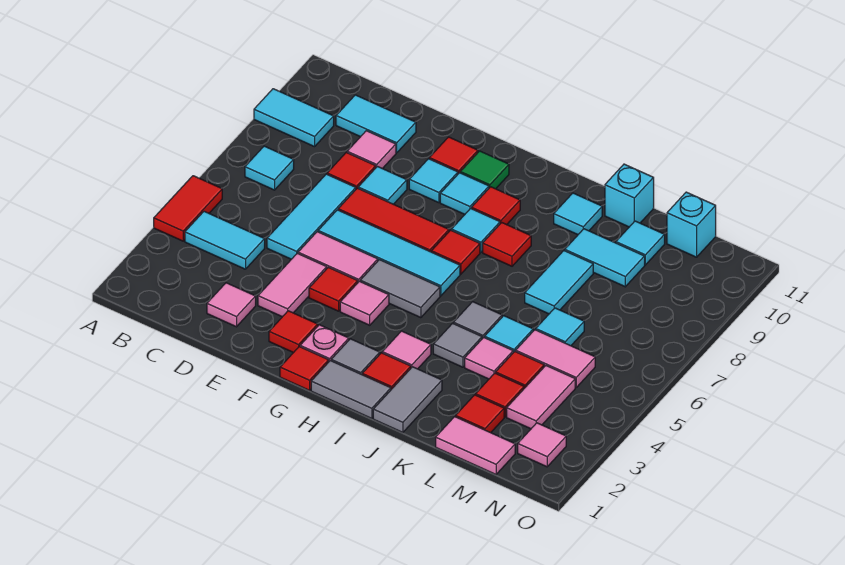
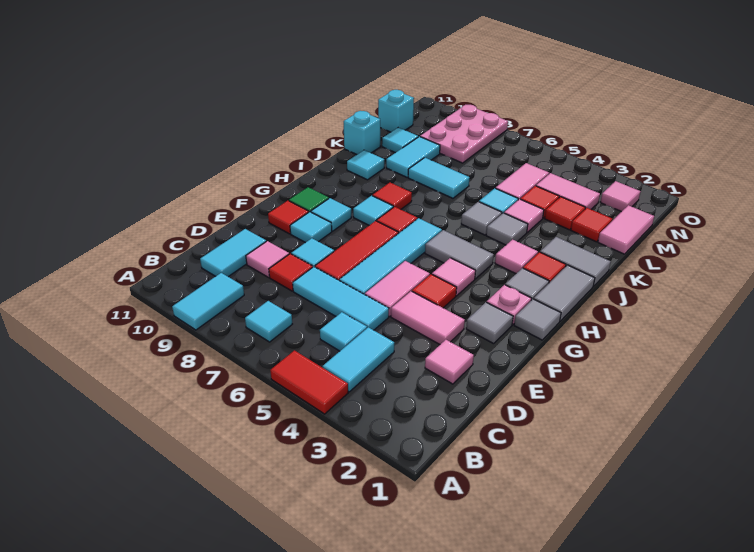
red tile F2 level 1 -> grey tile F2 level 1
red tile G1 level 1 -> grey tile G1 level 1
grey tile G5:H5 level 1 -> grey tile H4:H5 level 1
red tile H9 level 1 -> none
cyan tile L6 level 1 -> cyan tile C5 level 1
none -> pink plate M8:O9 level 1

